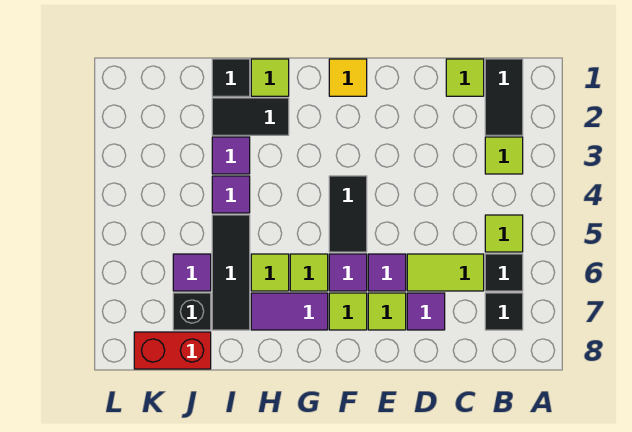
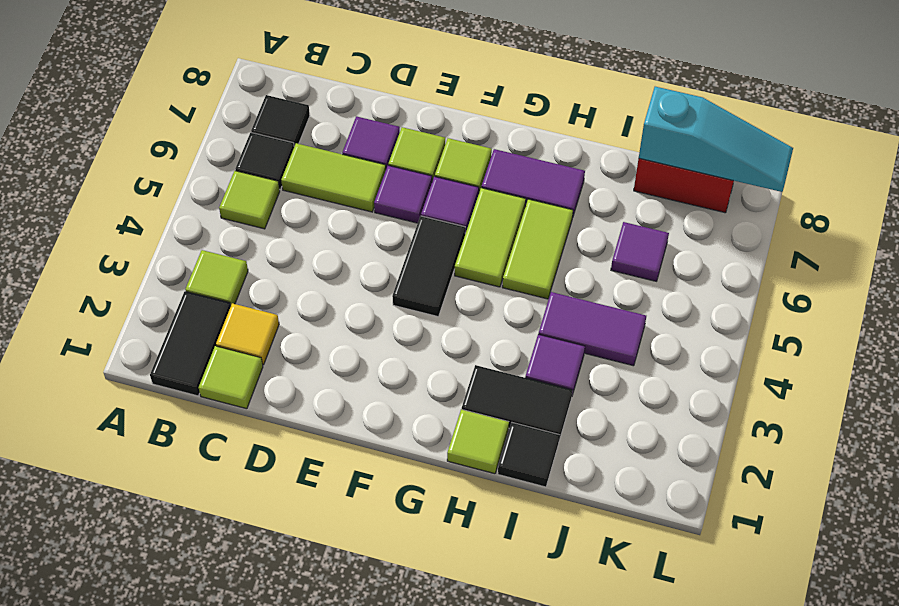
yellow tile F1 level 1 -> yellow tile C2 level 1
lime tile G6 level 1 -> lime tile G5:G6 level 1
lime tile H6 level 1 -> lime tile H5:H6 level 1
purple tile I4 level 1 -> purple tile I4:J4 level 1
black tile I5:I7 level 1 -> none
black brick J7 level 1 -> none
none -> cyan slope J8:L8 level 2 top J

